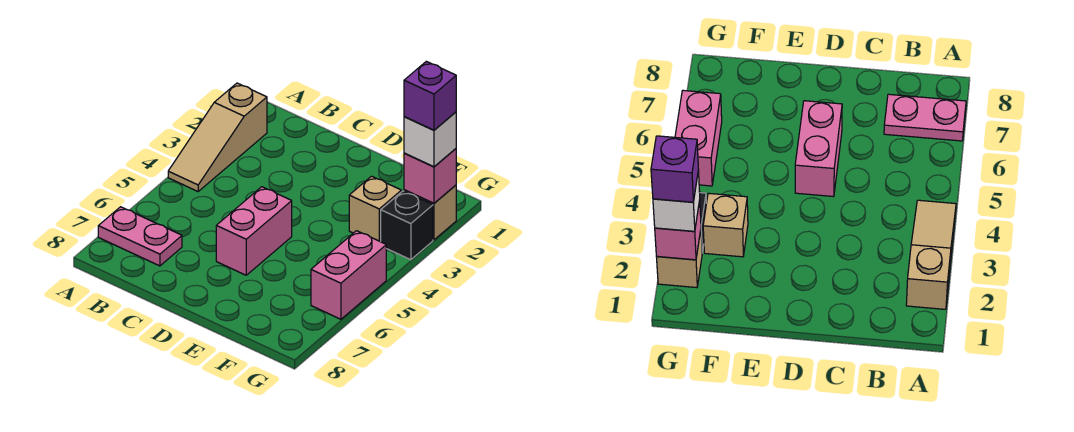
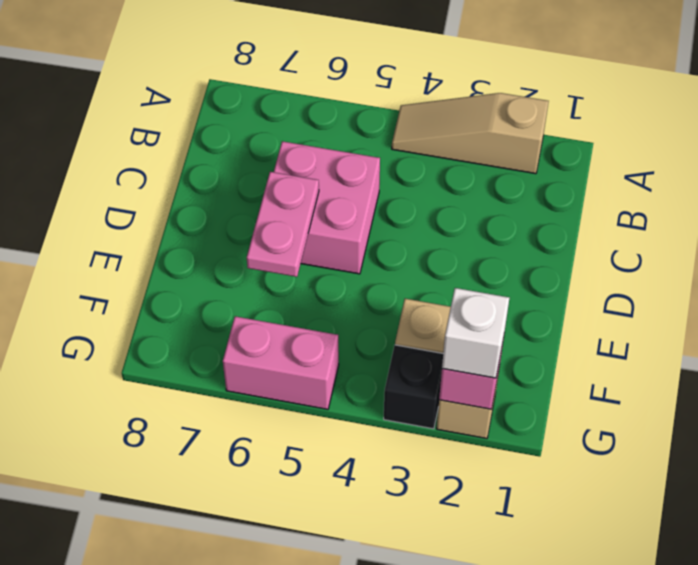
pink plate A7:B7 level 1 -> pink plate D6:E6 level 2
pink brick D5:D6 level 1 -> pink brick C5:D6 level 1
purple brick G2 level 4 -> none

